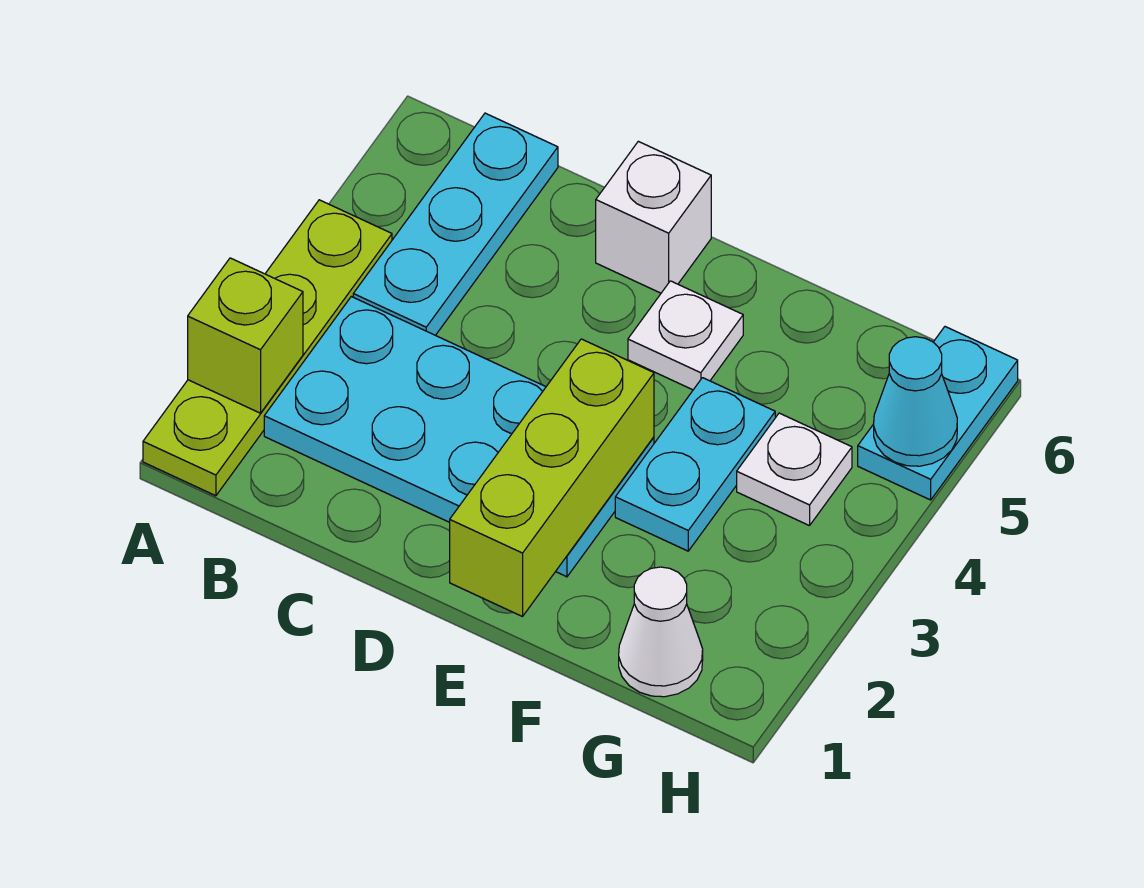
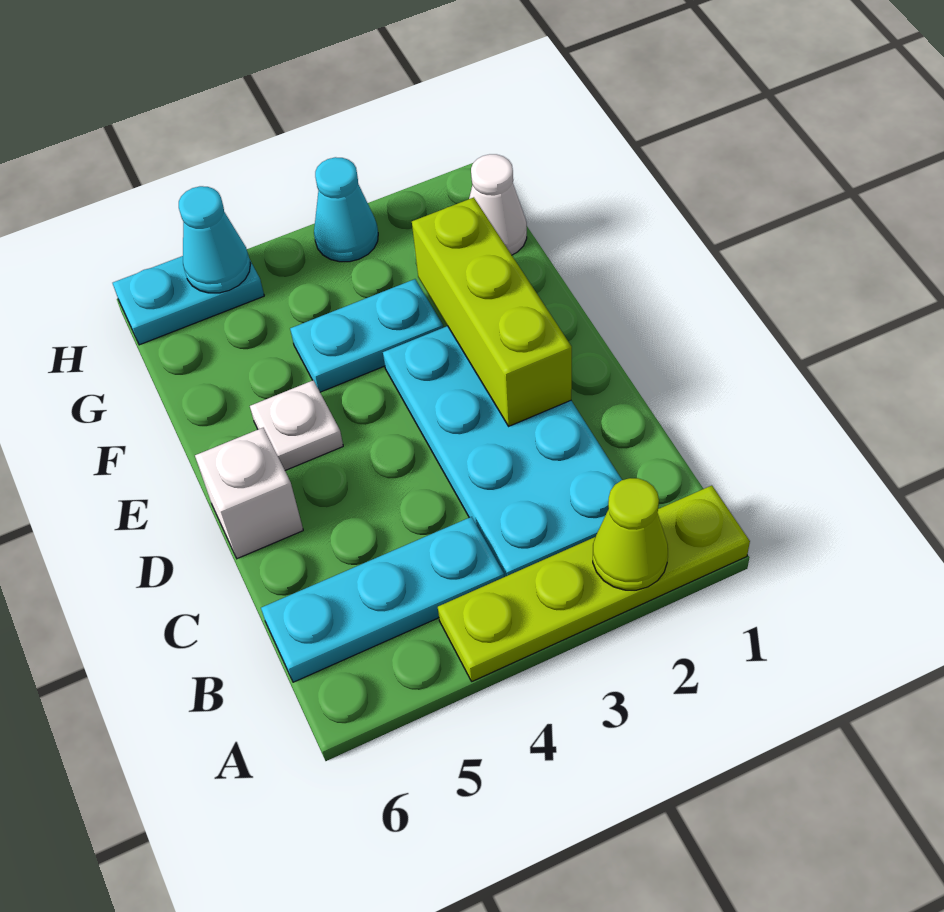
lime brick A2 level 2 -> lime cone A2 level 2
lime brick E1:E3 level 2 -> lime brick D2:F2 level 2
white plate G4 level 1 -> none
none -> cyan cone H3 level 1

